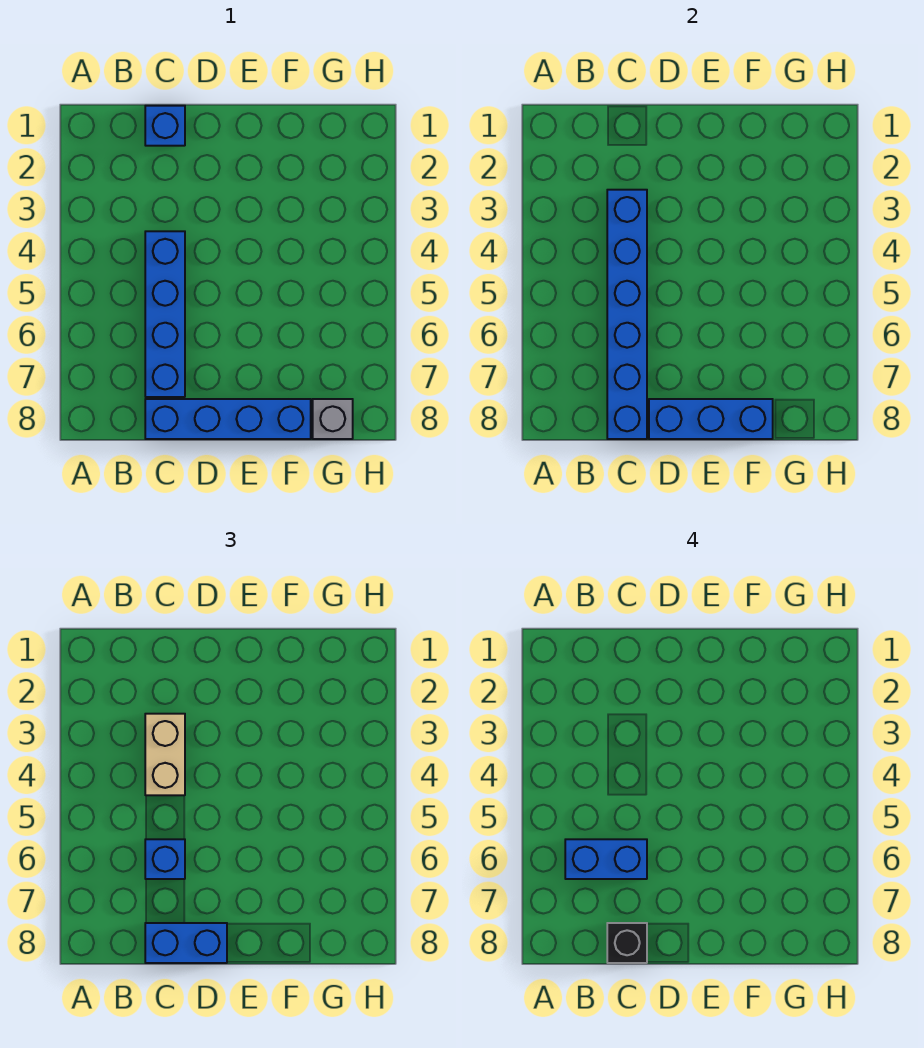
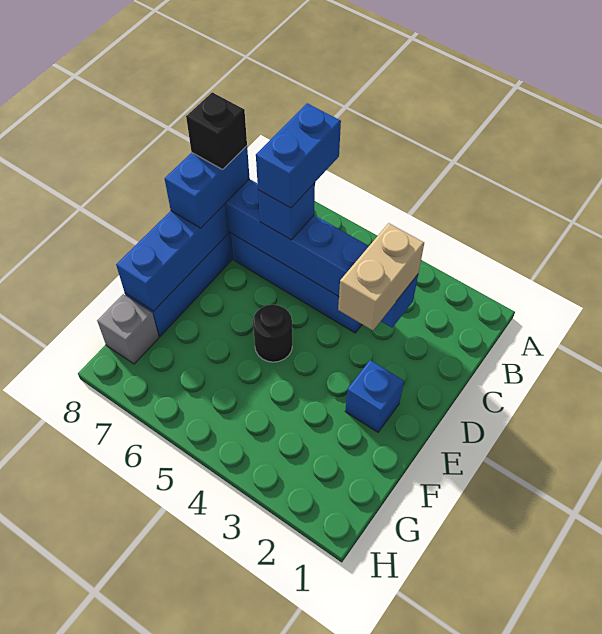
blue brick C1 level 1 -> blue brick E2 level 1
tan brick C3:C4 level 3 -> tan brick C3:D3 level 3
none -> black round brick E5 level 1

